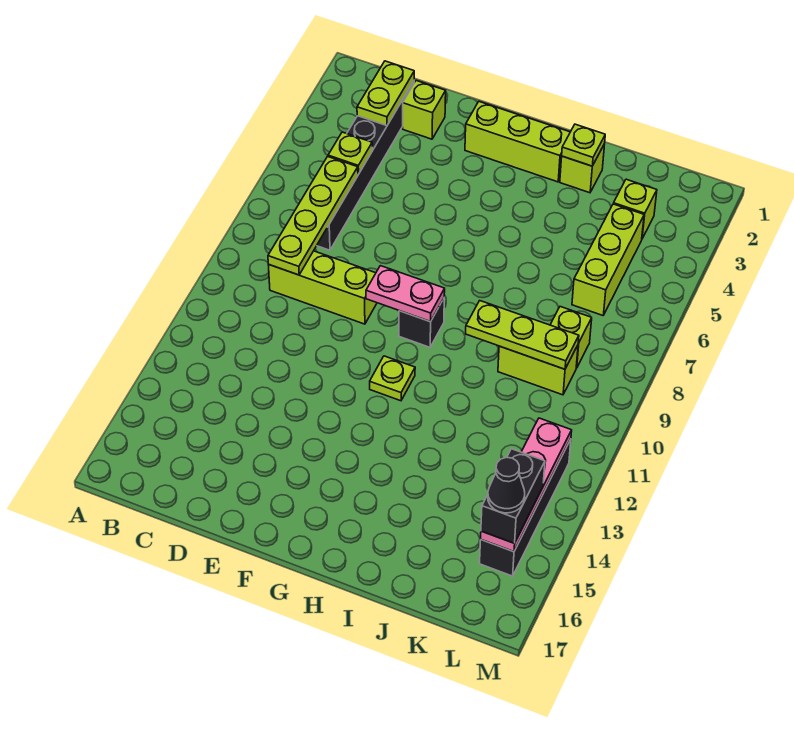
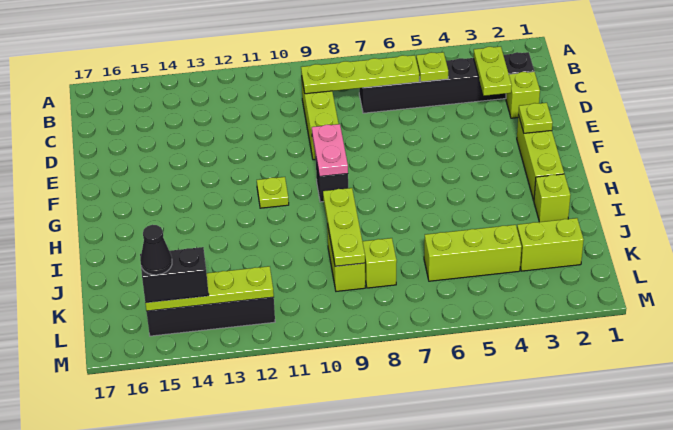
lime plate C2:C3 level 2 -> lime plate C3:D3 level 2
lime plate I2 level 2 -> lime plate F2 level 2
lime brick K3 level 1 -> lime brick K2:K3 level 1
pink plate L12:L15 level 2 -> lime plate L12:L15 level 2

